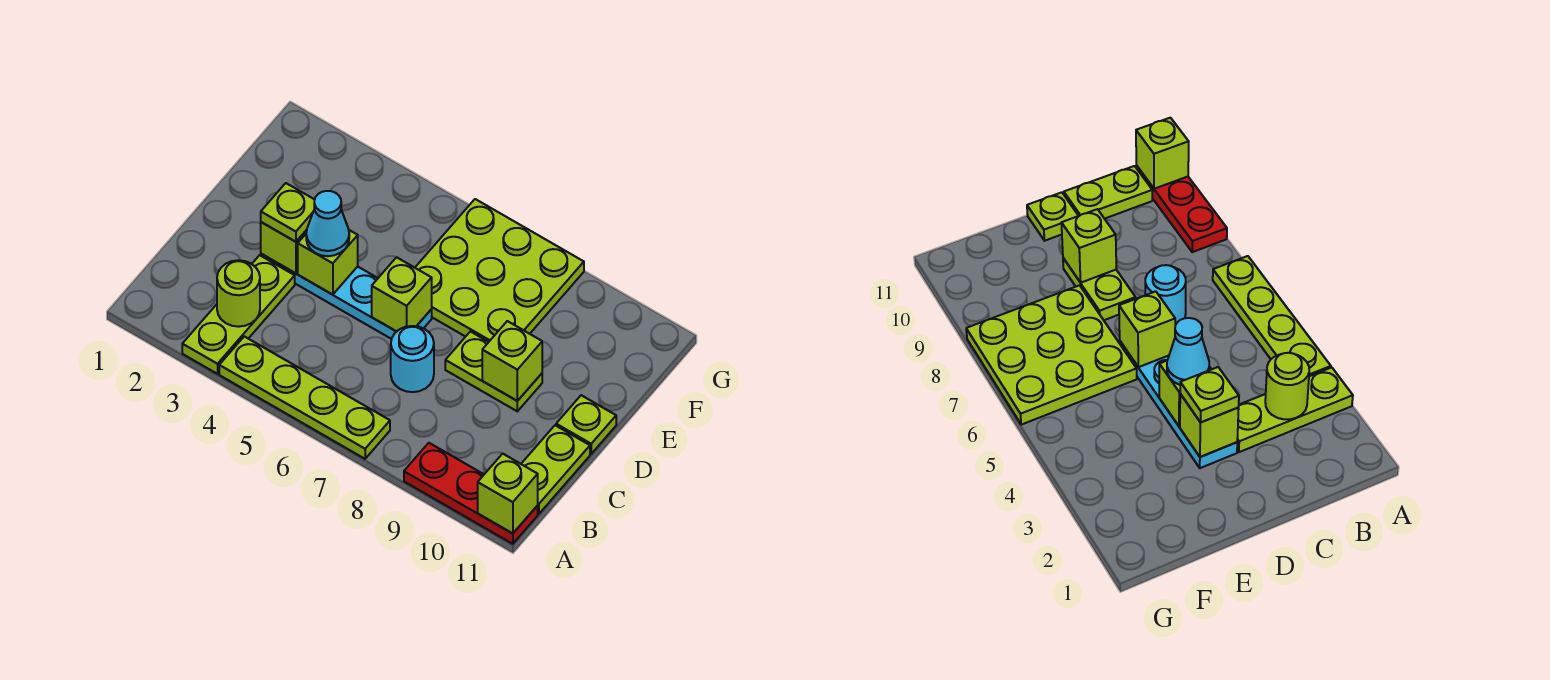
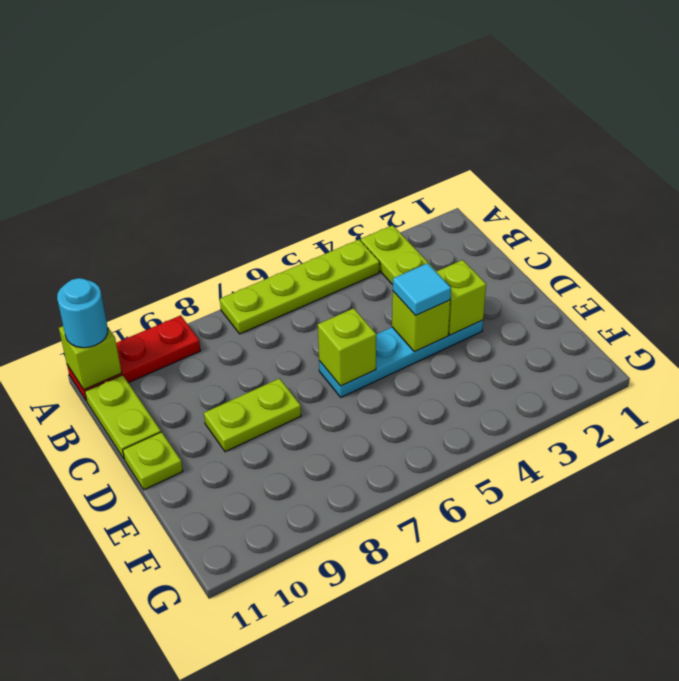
lime round brick B3 level 2 -> none
cyan round brick C7 level 1 -> cyan round brick A11 level 3
lime plate D3 level 3 -> none
cyan cone D4 level 3 -> cyan tile D4 level 3
lime brick D9 level 2 -> none
lime plate E6:G8 level 1 -> none

